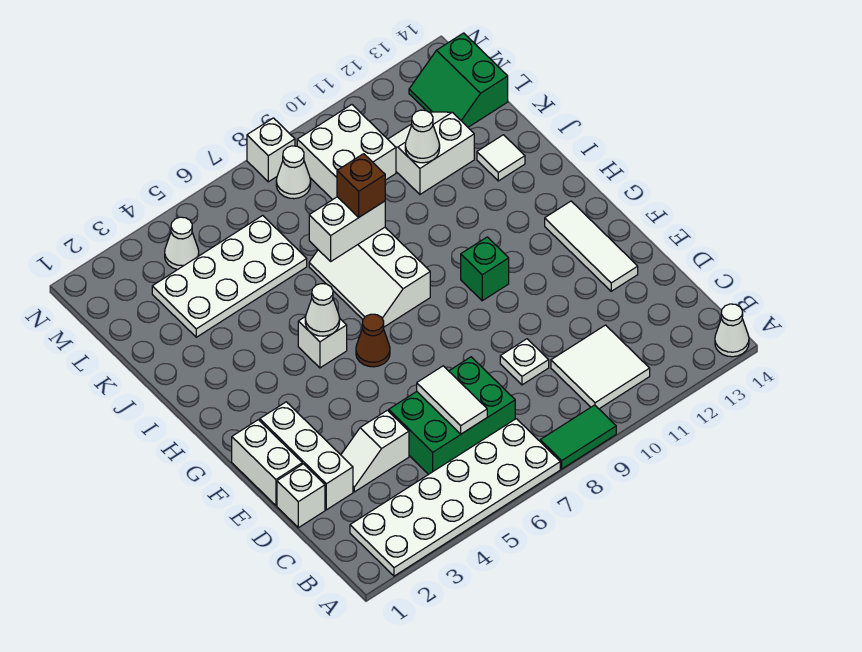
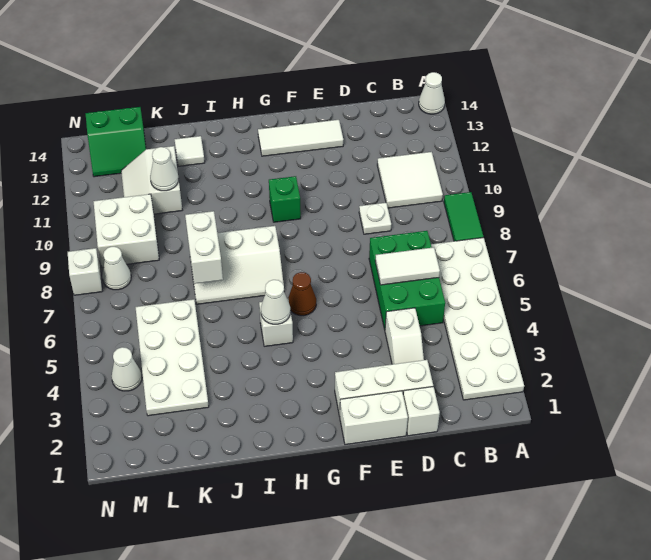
brown brick J8 level 3 -> none

